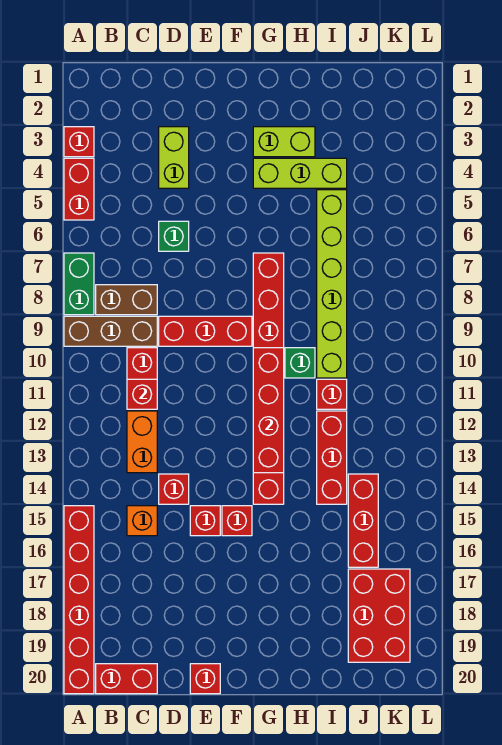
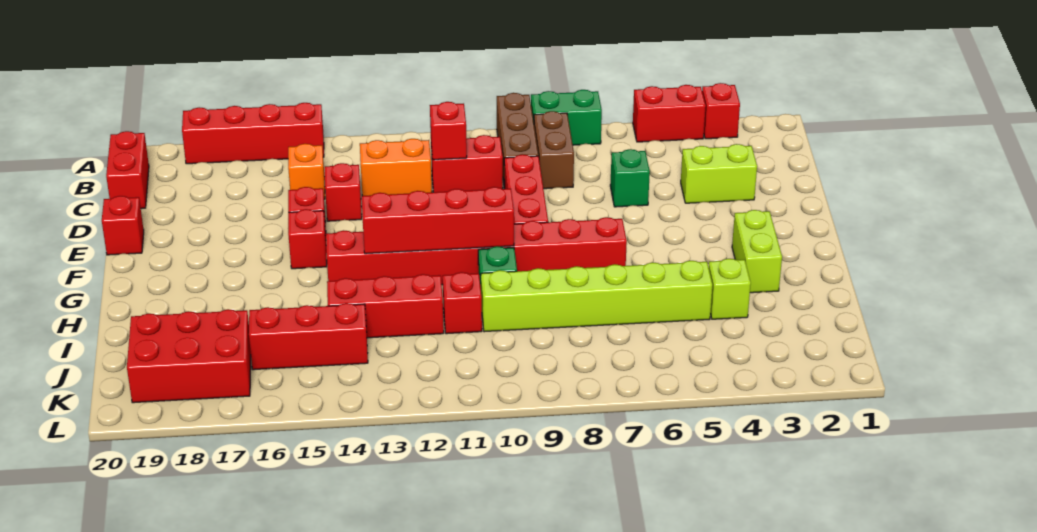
red brick A15:A20 level 1 -> red brick A15:A18 level 1
lime brick G4:I4 level 1 -> lime brick I4 level 1

